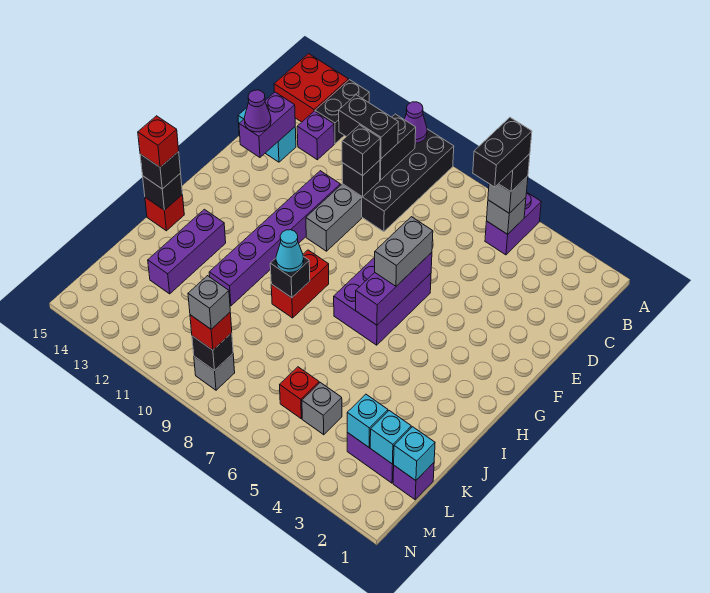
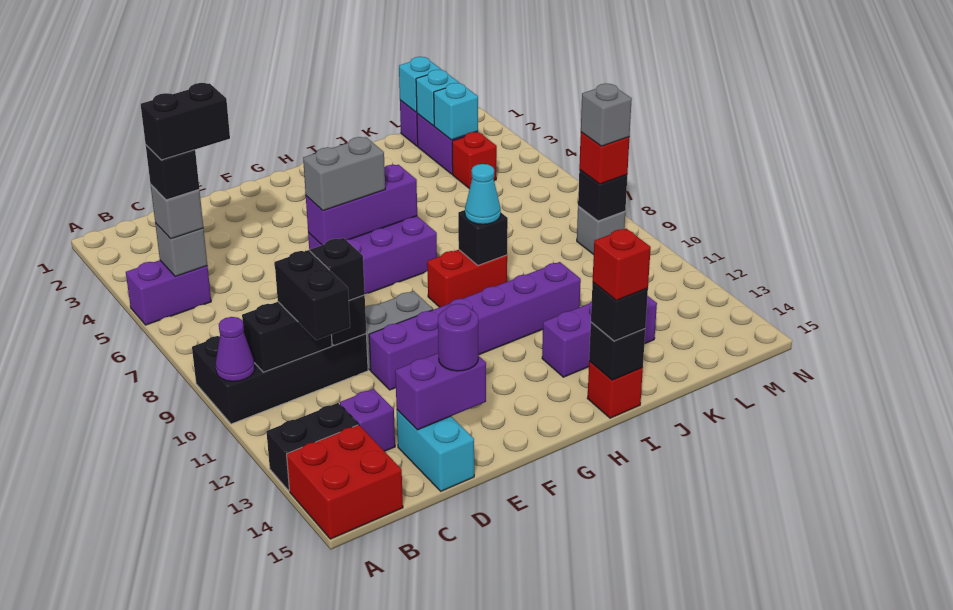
purple cone E14 level 3 -> purple round brick E14 level 3
grey brick L5 level 1 -> none
red brick L6 level 1 -> red brick L4 level 1

